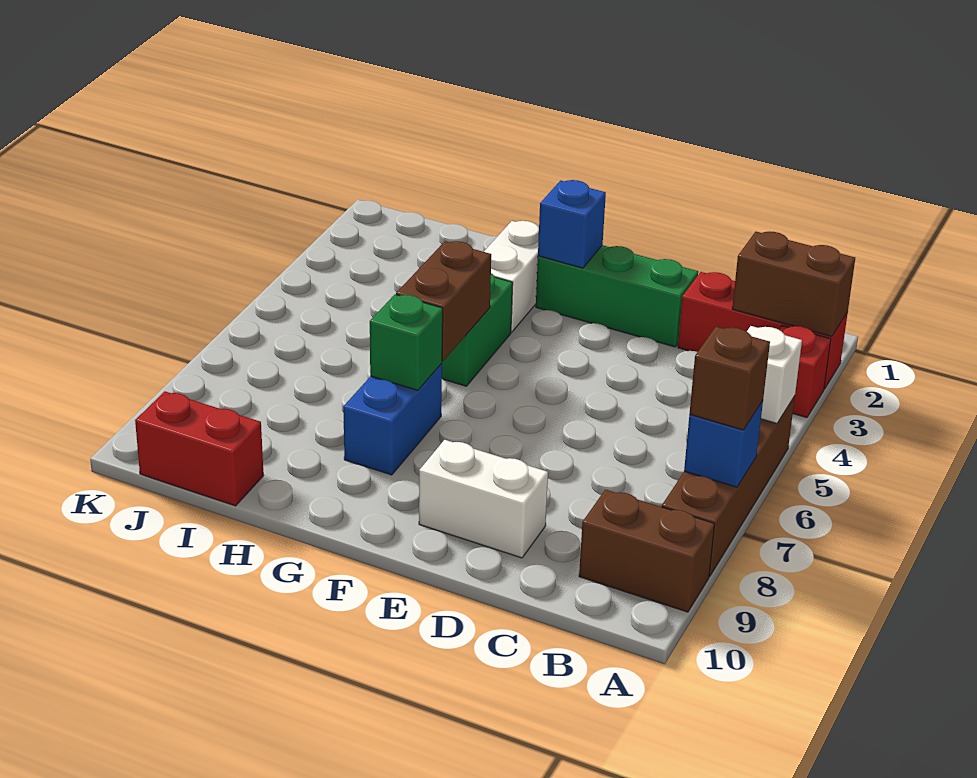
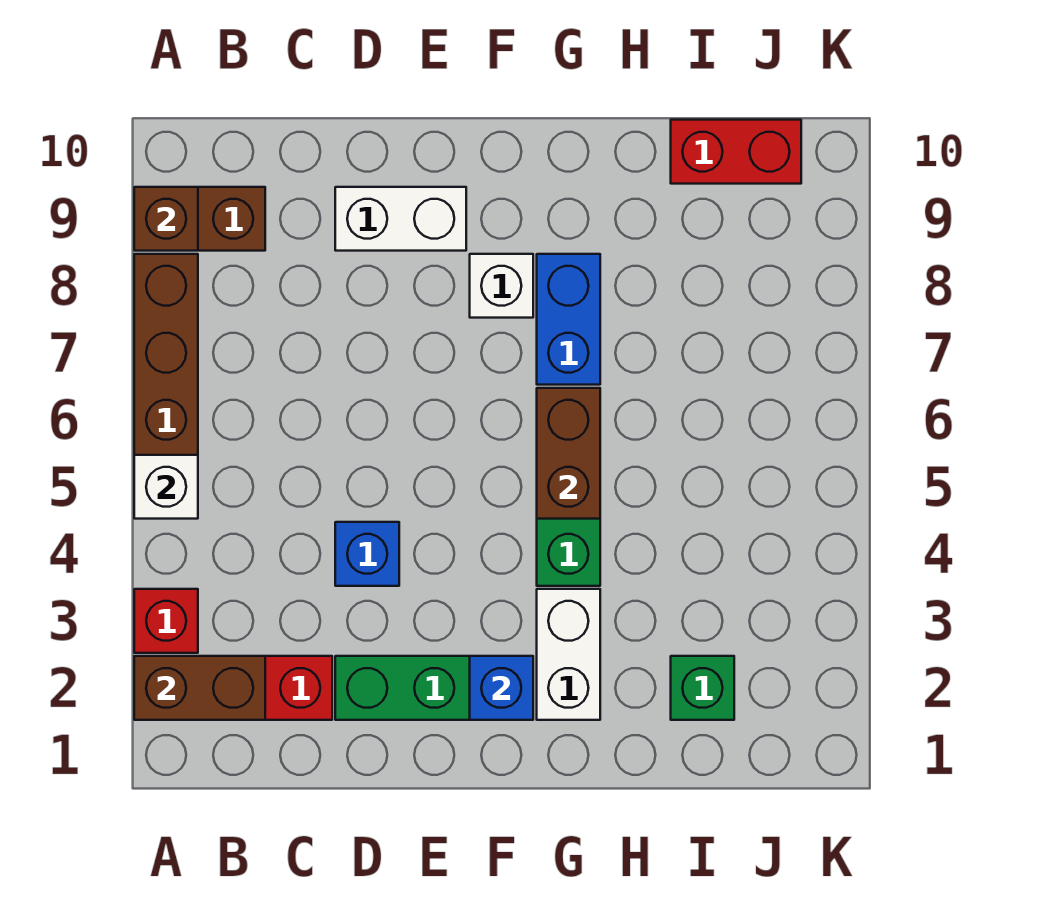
blue brick A7 level 2 -> blue brick D4 level 1
brown brick A7 level 3 -> brown brick A9 level 2
none -> white brick F8 level 1
green brick G7 level 2 -> green brick I2 level 1

